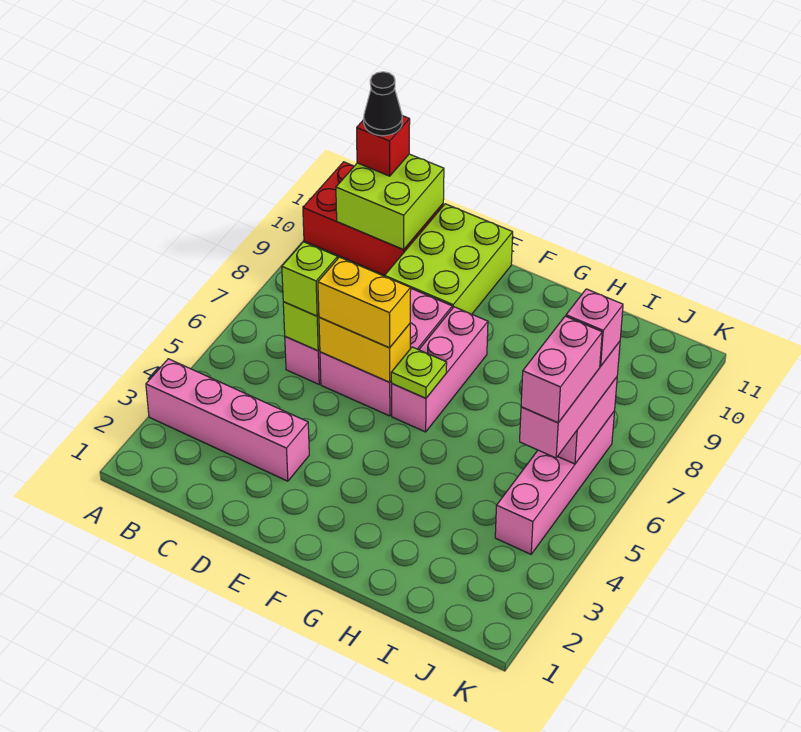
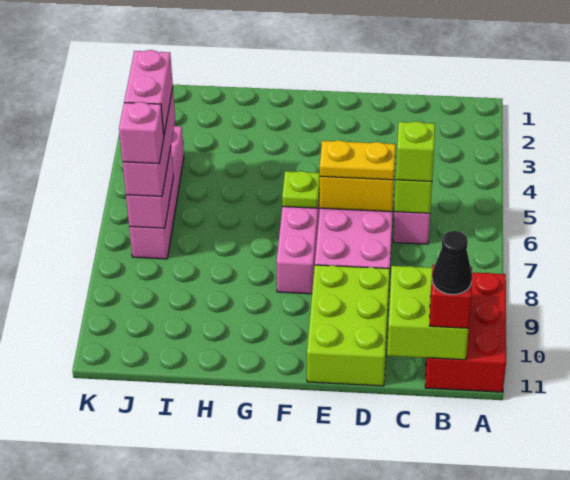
pink brick A3:D3 level 1 -> none
red brick A10:C11 level 1 -> red brick A9:B11 level 1
yellow brick D6:E6 level 3 -> yellow plate D6:E6 level 3

